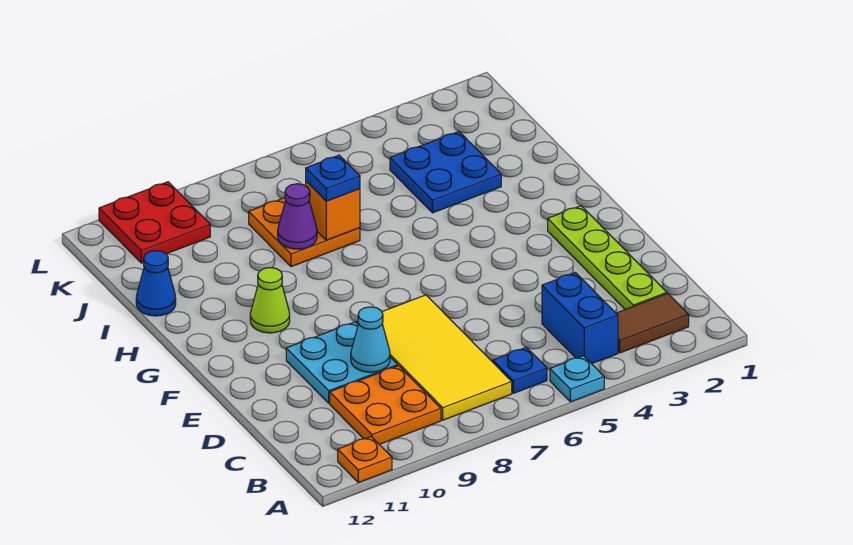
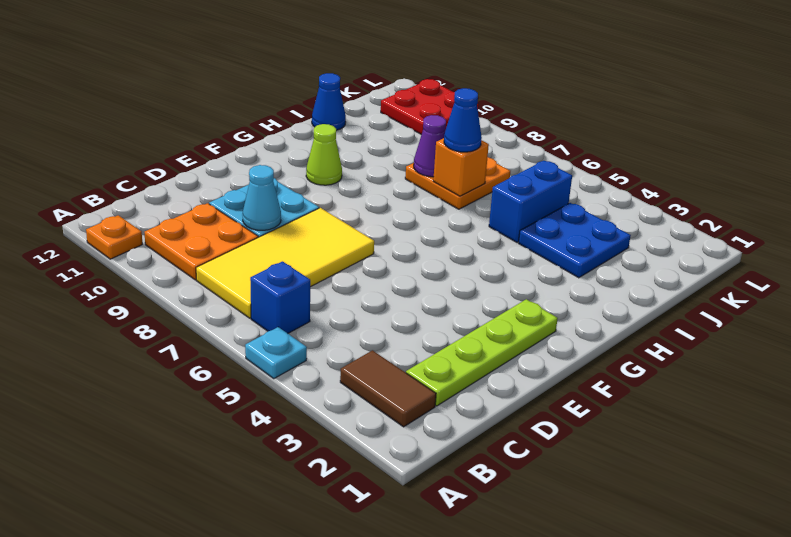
blue brick B4:C4 level 1 -> blue brick I5:J5 level 1
blue plate B6 level 1 -> blue brick B6 level 1
blue plate I7 level 3 -> blue cone I7 level 3

